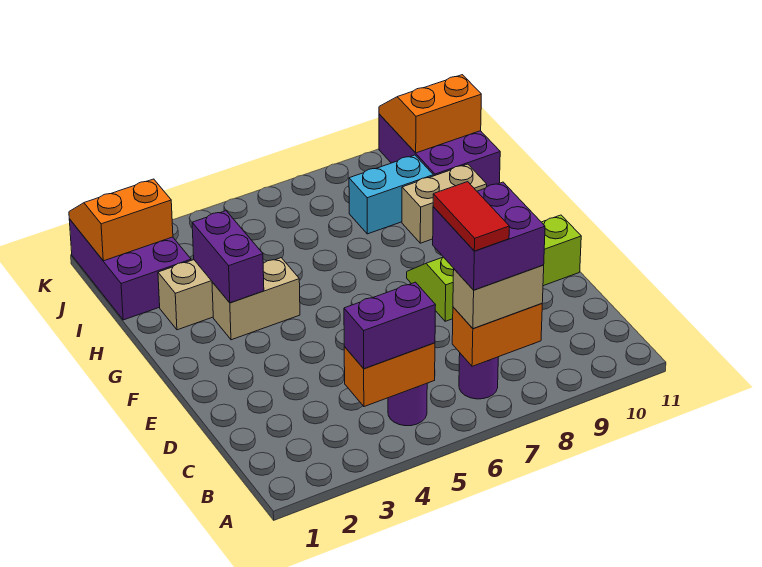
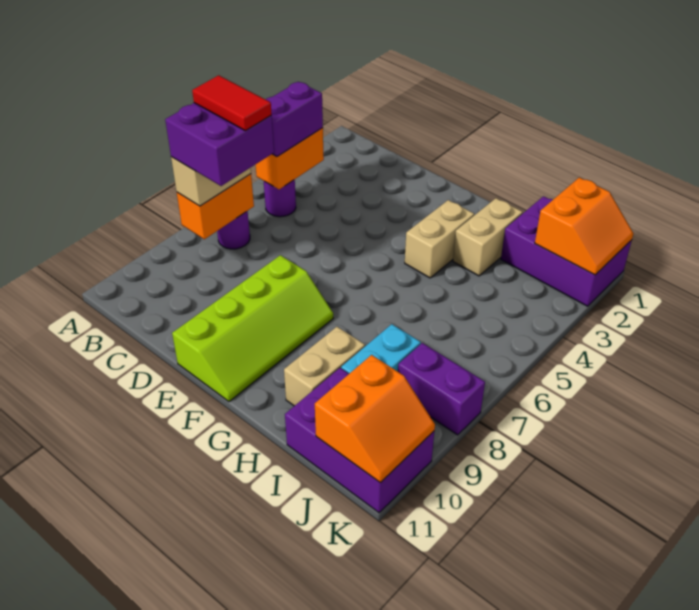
purple brick G3:H3 level 2 -> purple brick J8:K8 level 1

